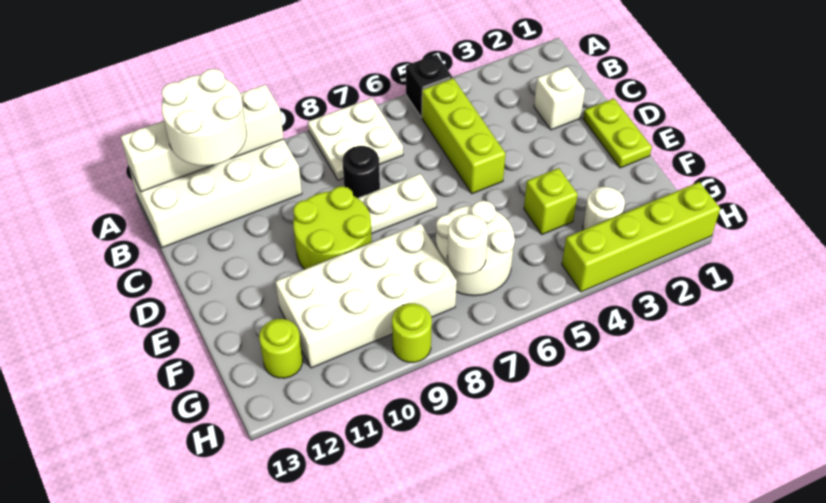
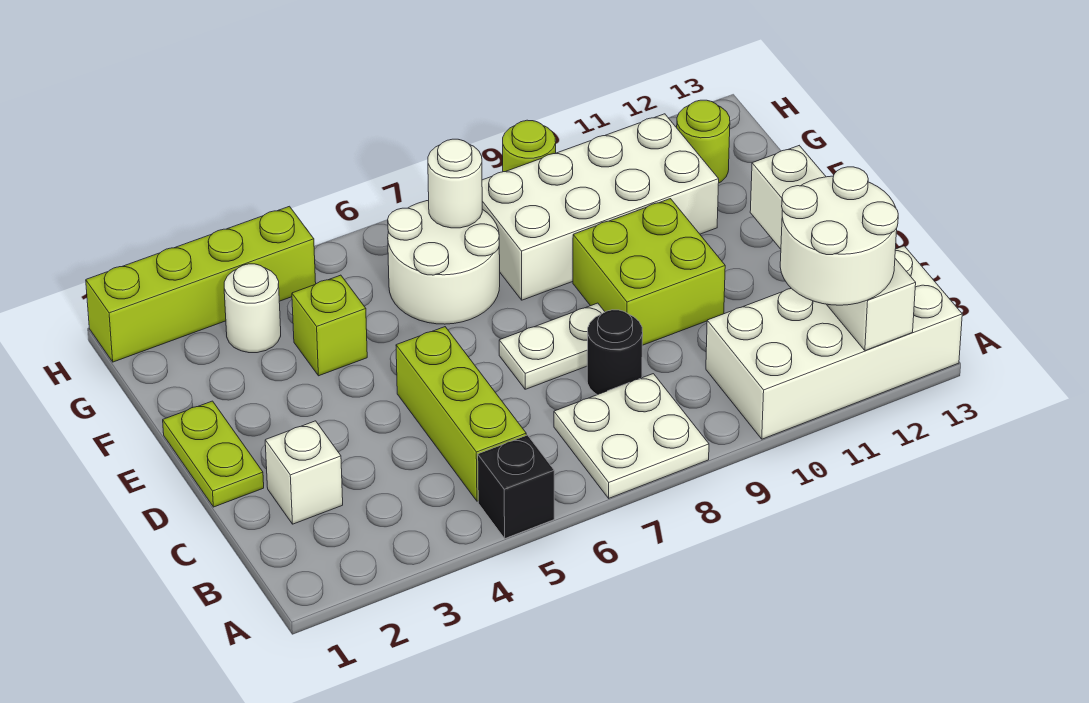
white brick A10:A13 level 2 -> white brick A12:D12 level 2
lime round brick D9:E10 level 1 -> lime brick D9:E10 level 1

